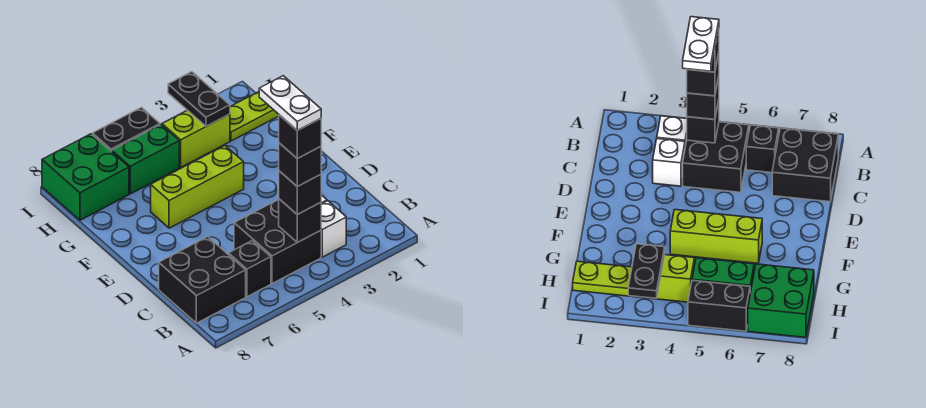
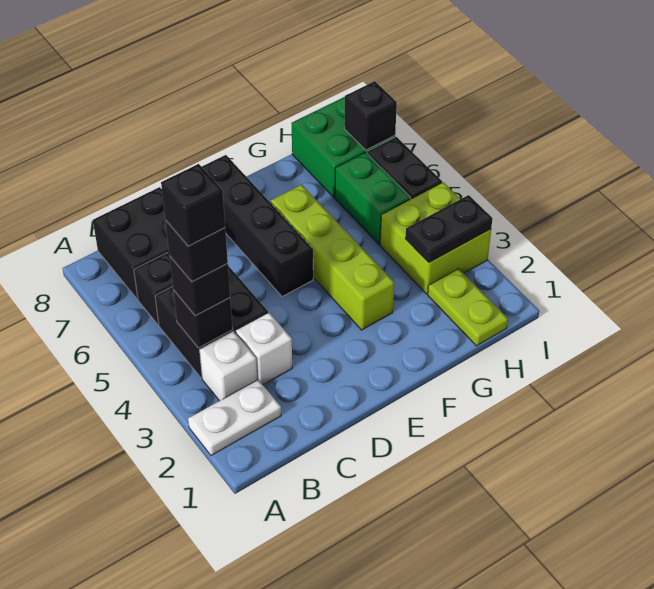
white plate B4:C4 level 6 -> white plate A2:B2 level 1
none -> black brick E5:E8 level 1
lime brick F4:F6 level 1 -> lime brick F3:F6 level 1
lime brick H3:H4 level 1 -> lime brick H3:I4 level 1
none -> black brick I7 level 2

